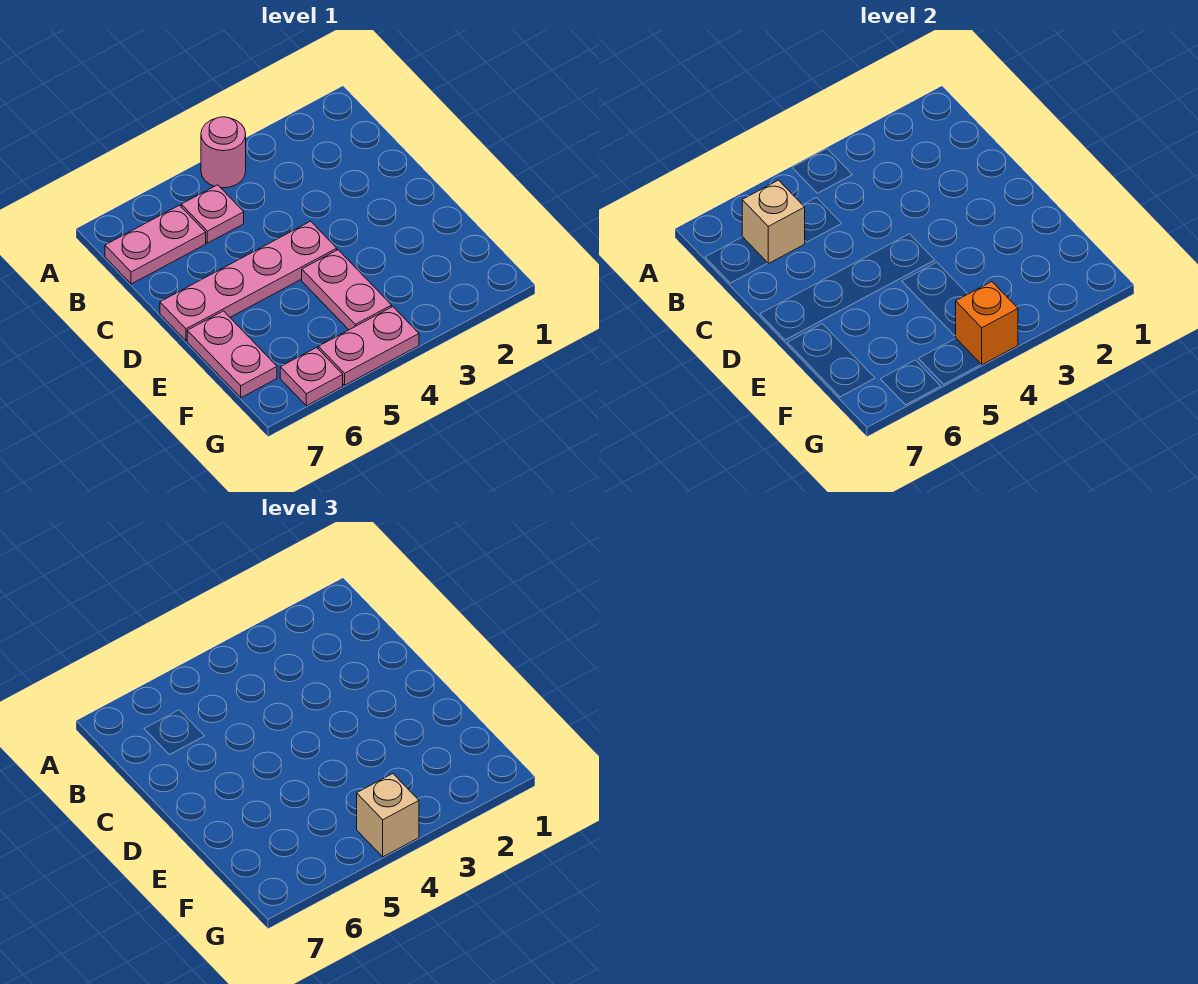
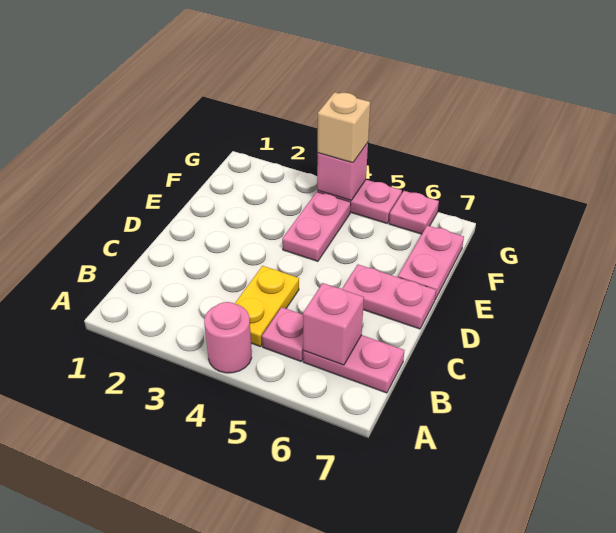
none -> yellow plate B4:C4 level 1
tan brick B6 level 2 -> pink brick B6 level 2
pink plate D4:D7 level 1 -> pink plate D6:D7 level 1
orange brick G4 level 2 -> pink brick G4 level 2

